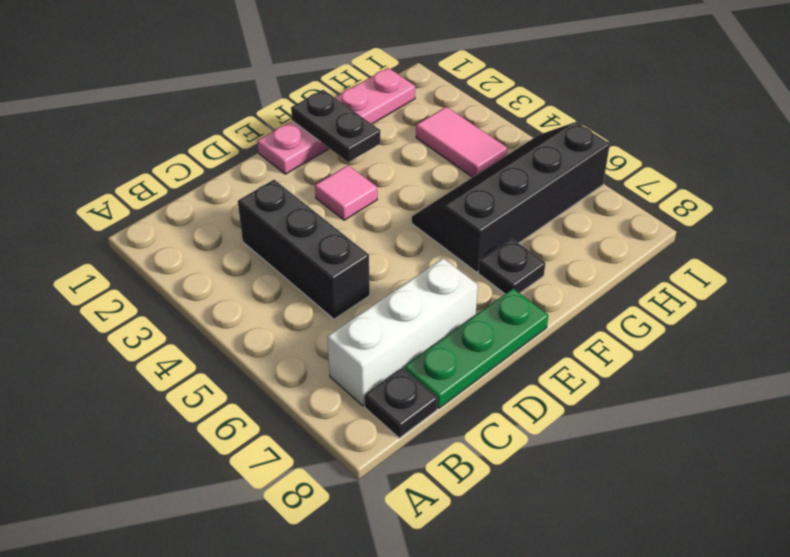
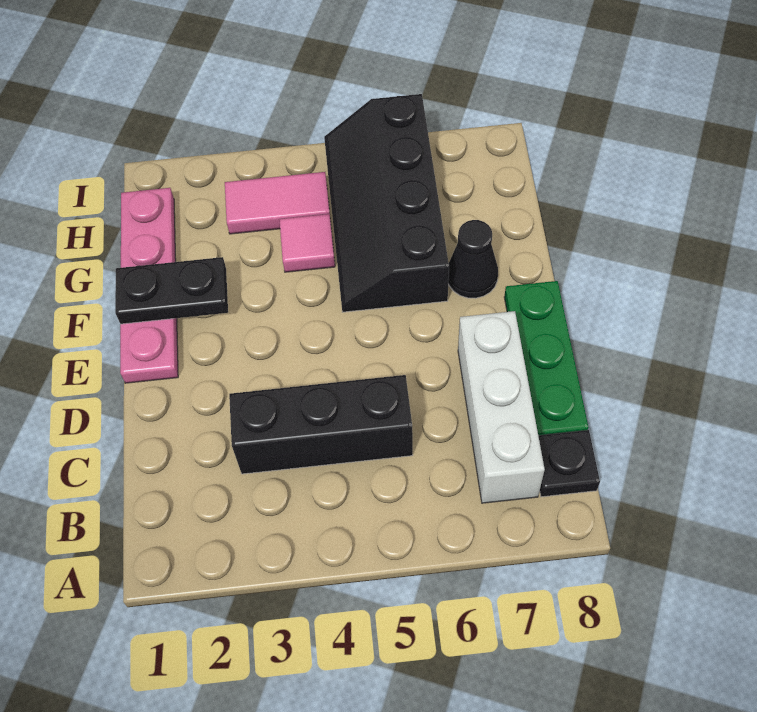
pink tile E3 level 1 -> pink tile G4 level 1
black plate F7 level 1 -> black cone F7 level 1

